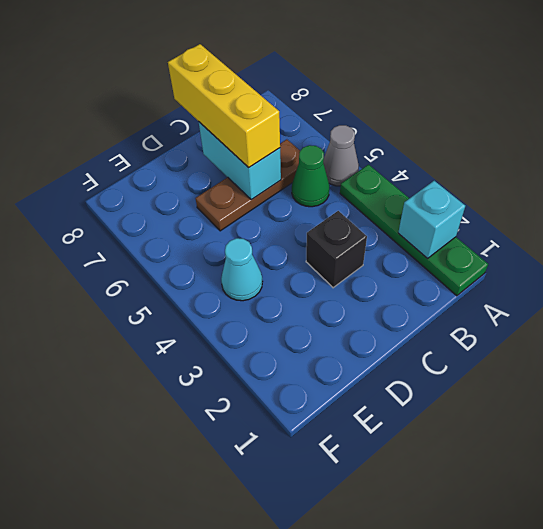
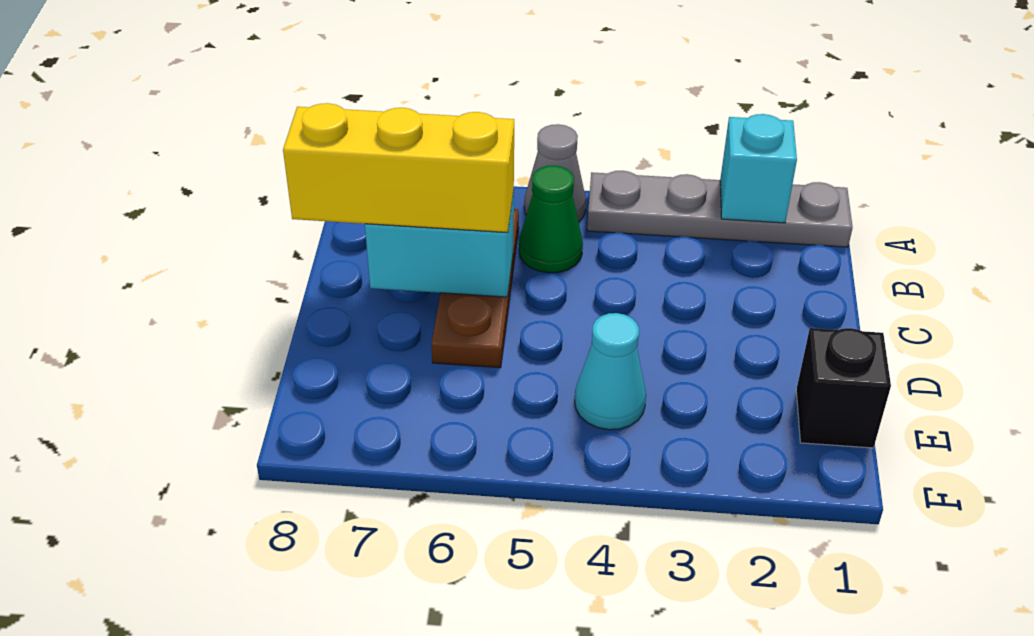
green plate A1:A4 level 1 -> grey plate A1:A4 level 1
black brick C3 level 1 -> black brick E1 level 1

